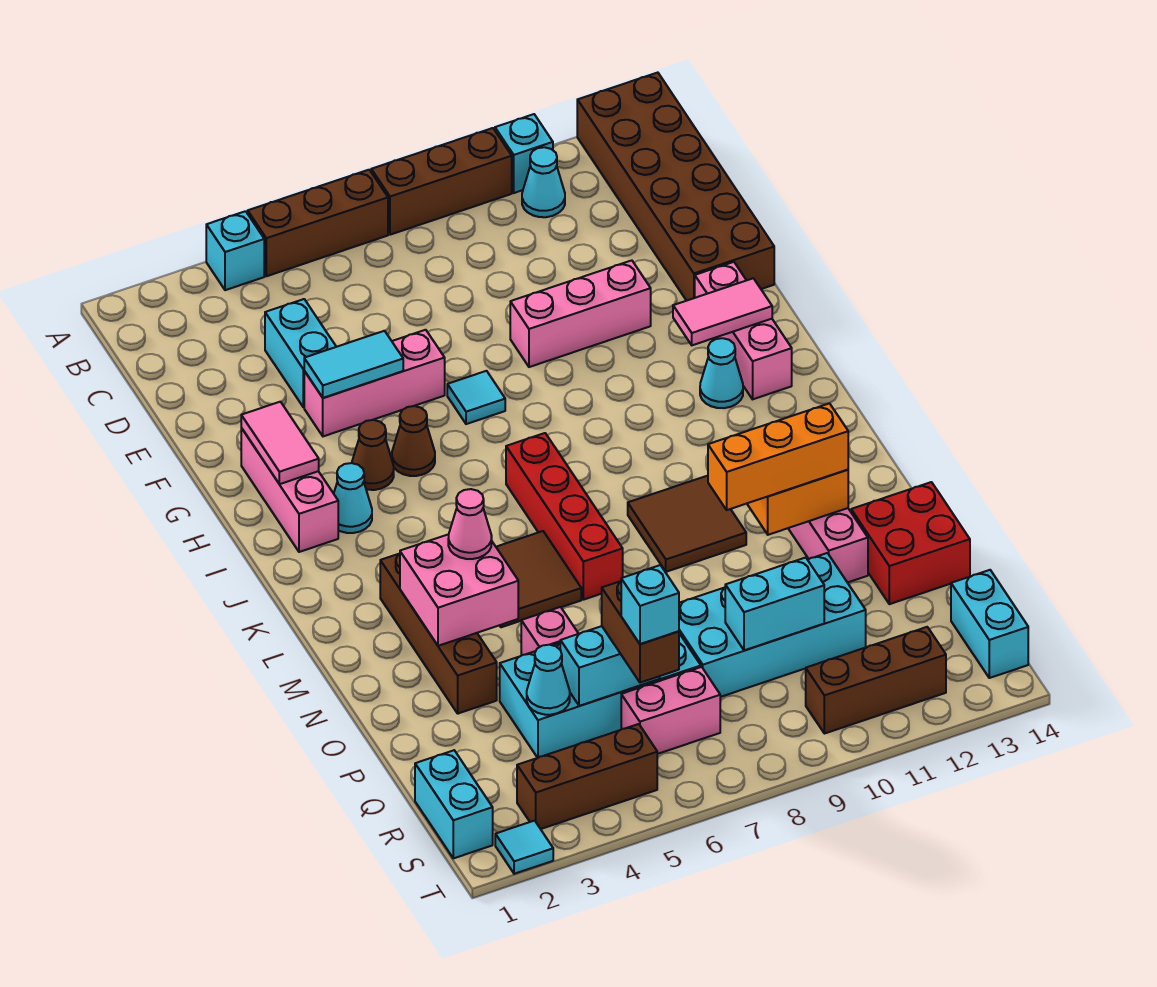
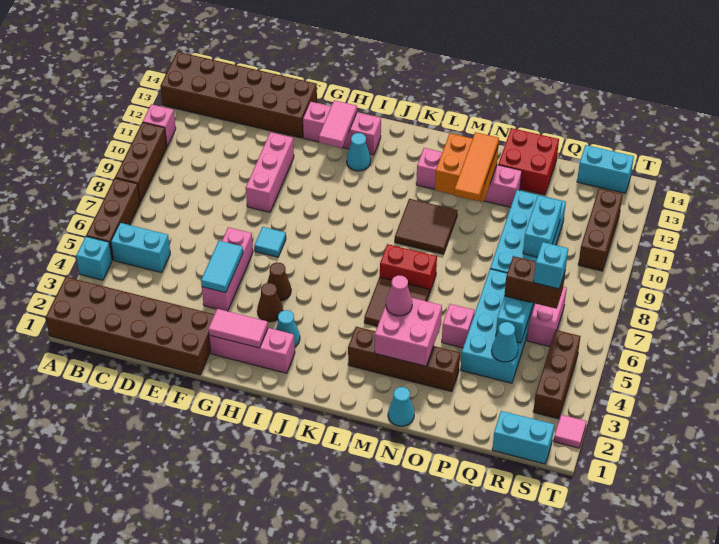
none -> brown brick A1:F2 level 1
cyan brick A11 level 1 -> pink brick A11 level 1
cyan cone B11 level 1 -> cyan cone N1 level 1
cyan brick D4:E4 level 1 -> cyan brick B5:C5 level 1
red brick J7:M7 level 1 -> red brick L7:M7 level 1
orange brick N10:N12 level 3 -> orange tile N10:N12 level 3
cyan tile T2 level 1 -> pink tile T2 level 1

